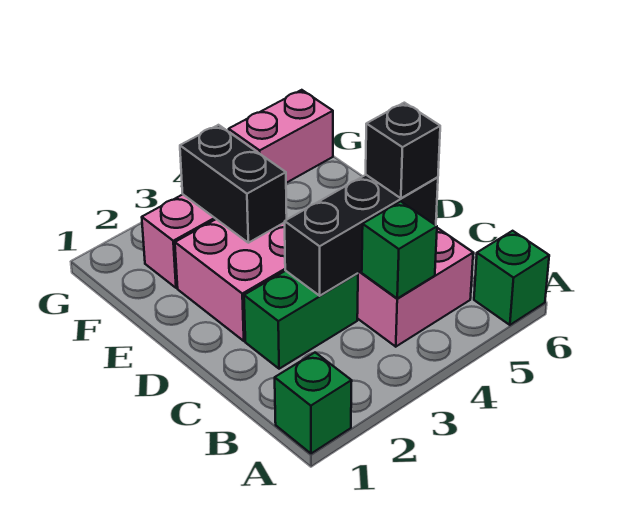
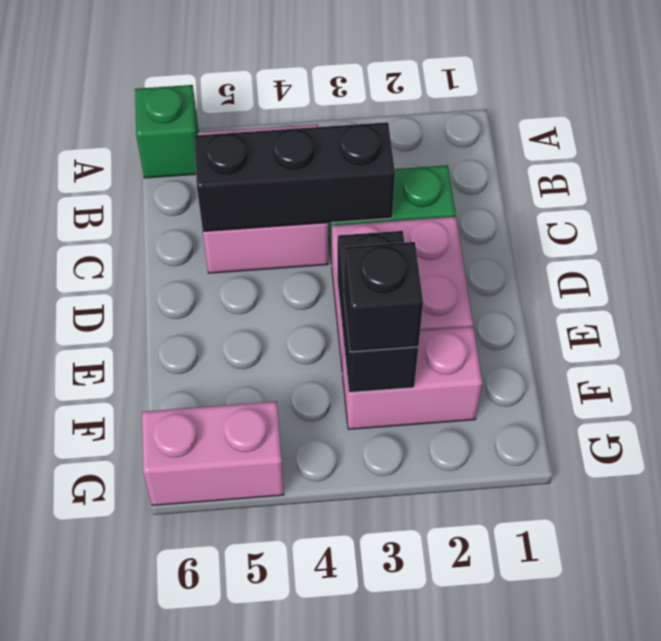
green brick A1 level 1 -> none
green brick B4 level 2 -> none
black brick C5 level 3 -> black brick F3 level 3

